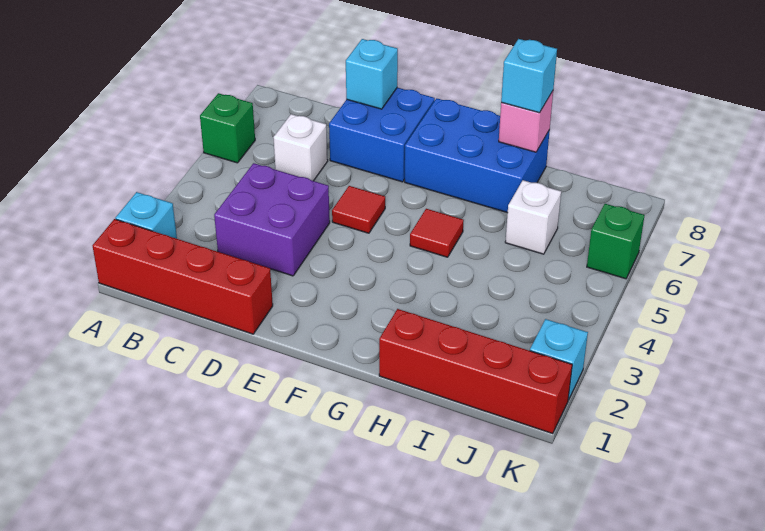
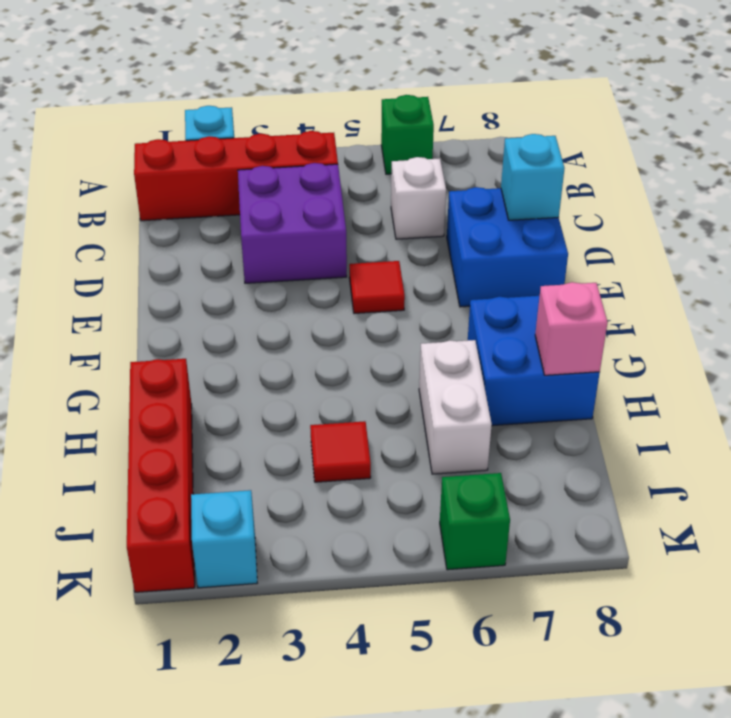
red brick A1:D1 level 1 -> red brick B1:B4 level 1
blue brick F7:H8 level 1 -> blue brick G7:H8 level 1
red tile G5 level 1 -> red tile I4 level 1
cyan brick H8 level 3 -> none
white brick I6 level 1 -> white brick H6:I6 level 1

